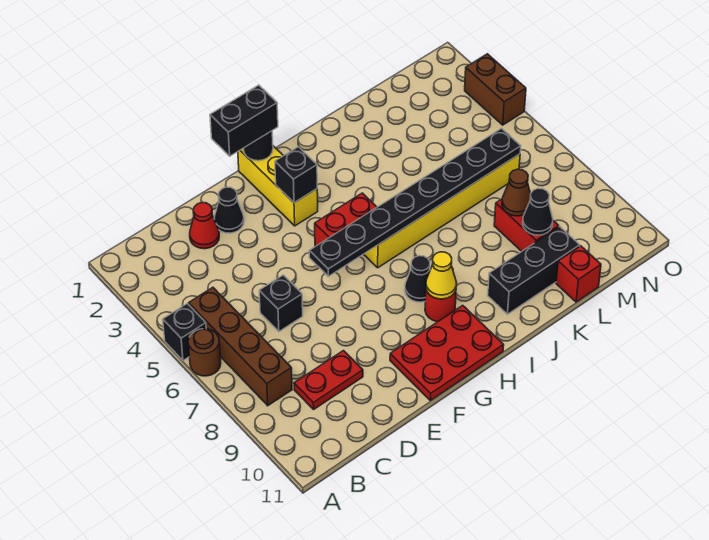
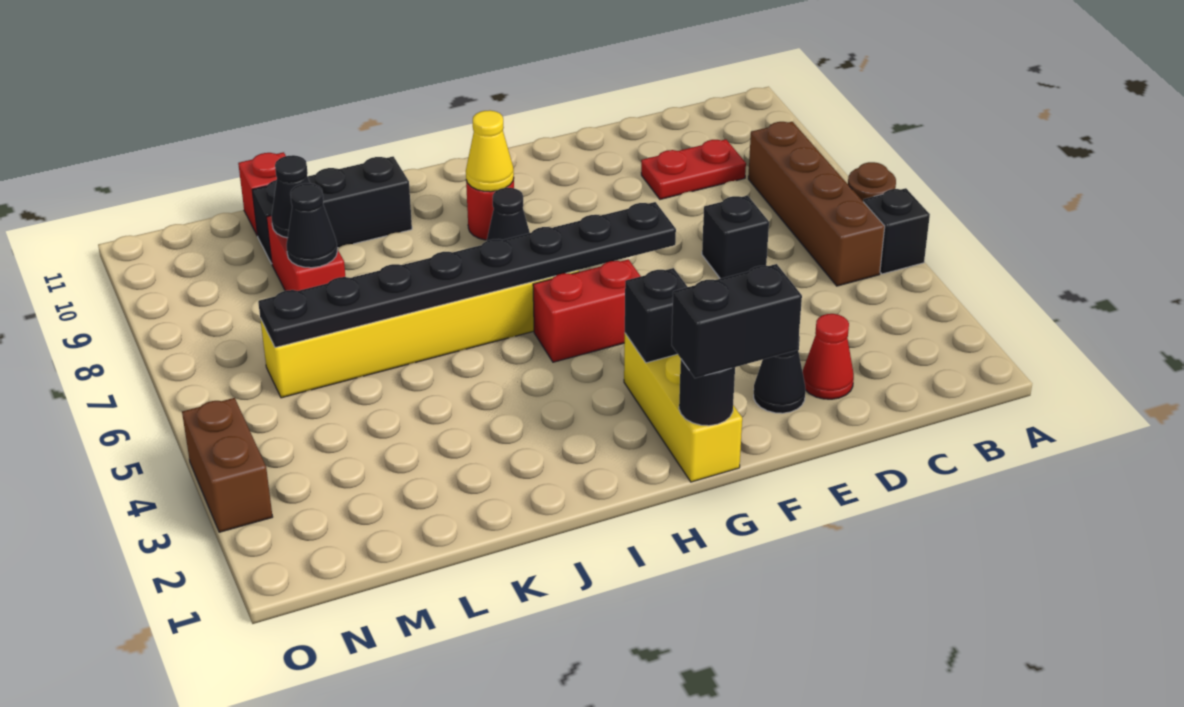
red plate F10:H11 level 1 -> none
brown cone L8 level 2 -> black cone L8 level 2

